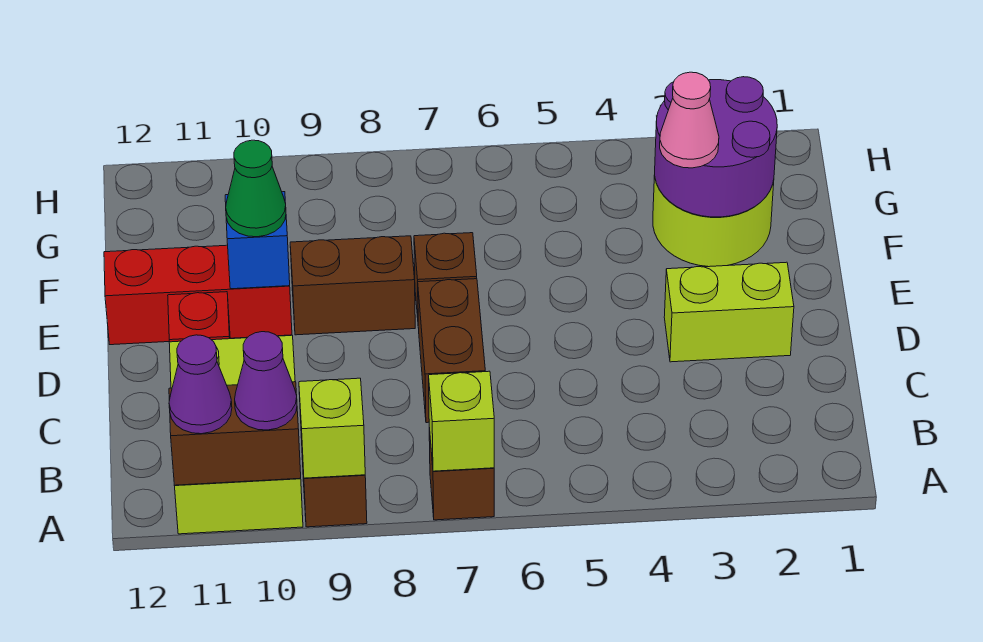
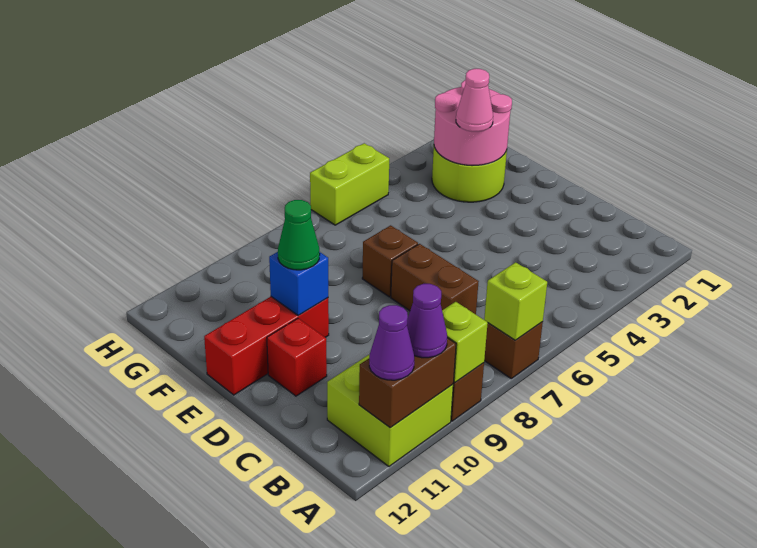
lime brick A10:C11 level 1 -> lime brick A10:B11 level 1
lime brick D2:D3 level 1 -> lime brick H5:H6 level 1
brown brick E8:E9 level 1 -> none
purple round brick F2:G3 level 2 -> pink round brick F2:G3 level 2

